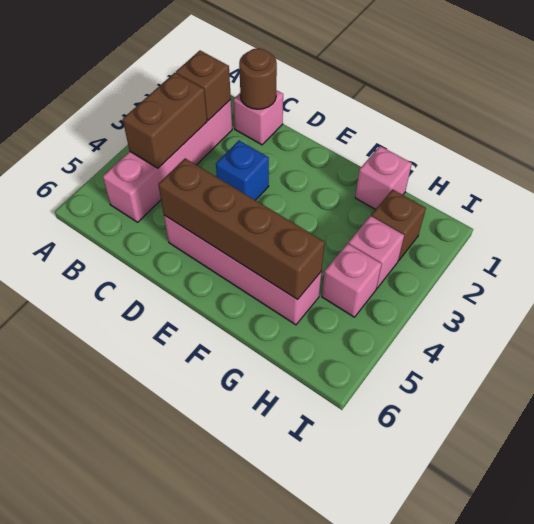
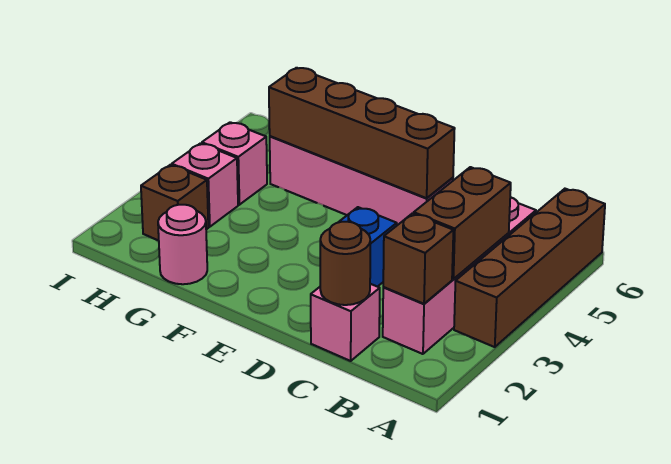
none -> brown brick A3:A6 level 1
pink brick G1 level 1 -> pink round brick G1 level 1

